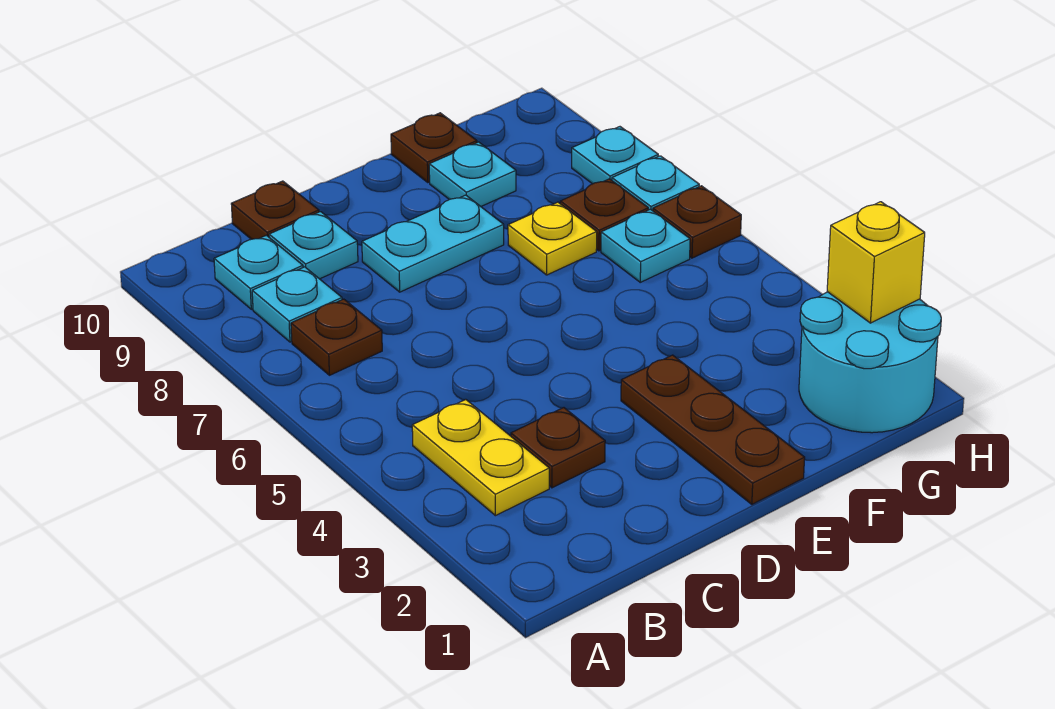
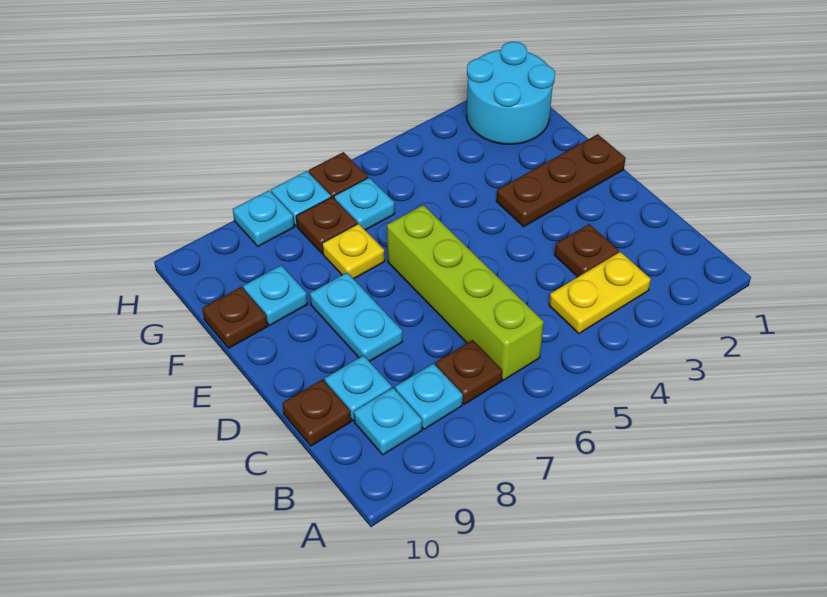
none -> lime brick B6:E6 level 1
yellow brick H2 level 2 -> none

